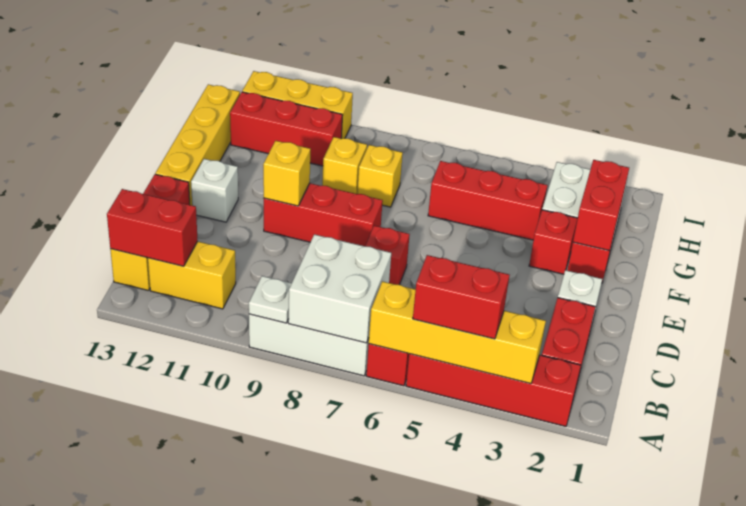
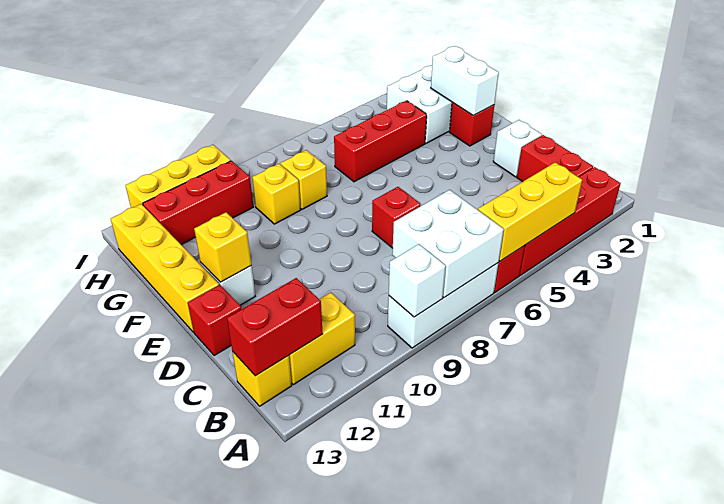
yellow brick A3:A6 level 2 -> yellow brick A4:A6 level 2
red brick A4:A5 level 3 -> none
white plate A9 level 2 -> white brick A9 level 2
red brick E8:E10 level 1 -> none
yellow brick E10 level 2 -> yellow brick E12 level 2
red brick F2:G2 level 2 -> white brick F2:G2 level 2
red brick F3 level 1 -> none

